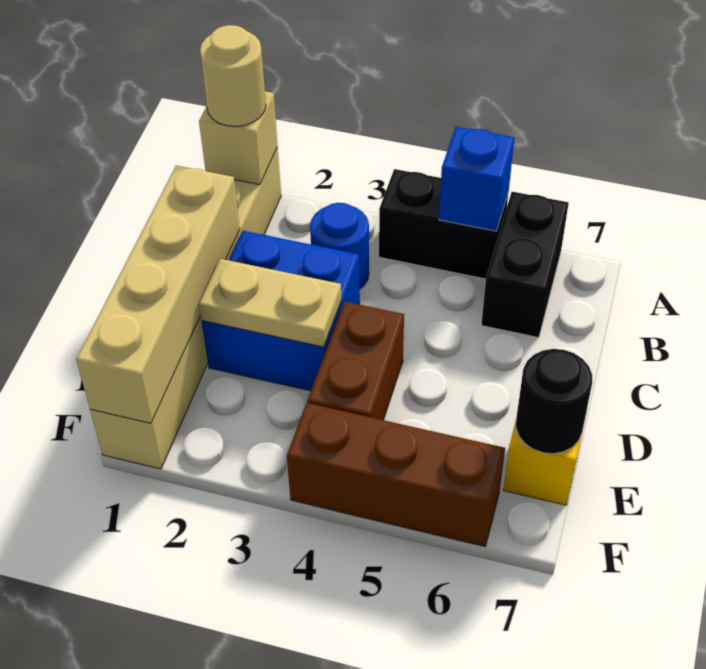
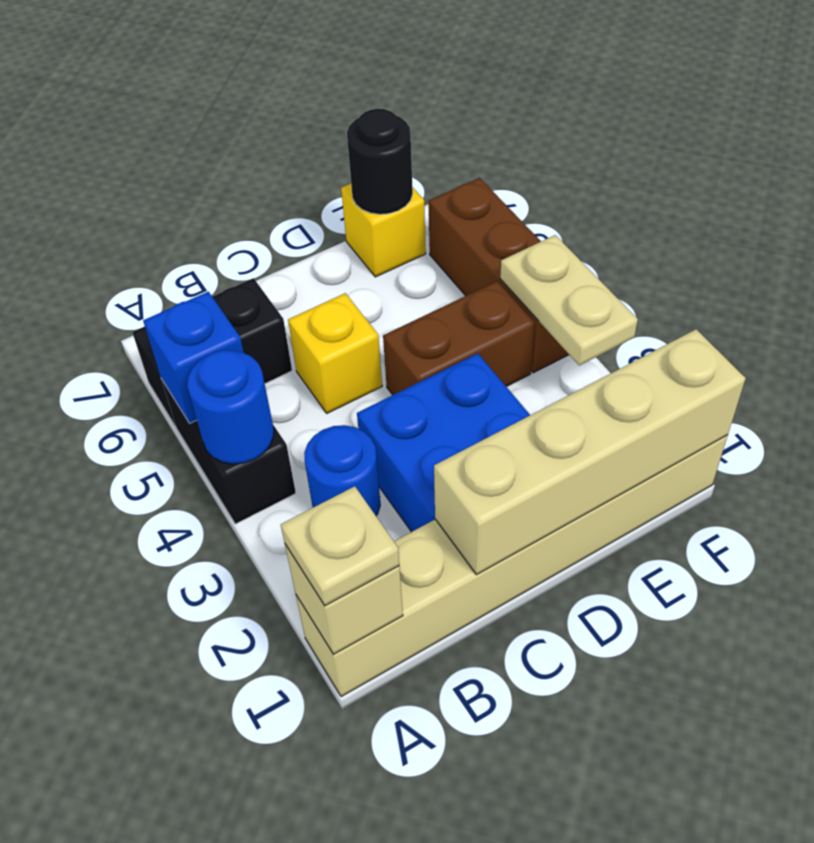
tan round brick A1 level 3 -> tan plate A1 level 3
none -> blue round brick A4 level 2
none -> yellow brick C5 level 1
tan plate D2:D3 level 2 -> tan plate F3:F4 level 2

